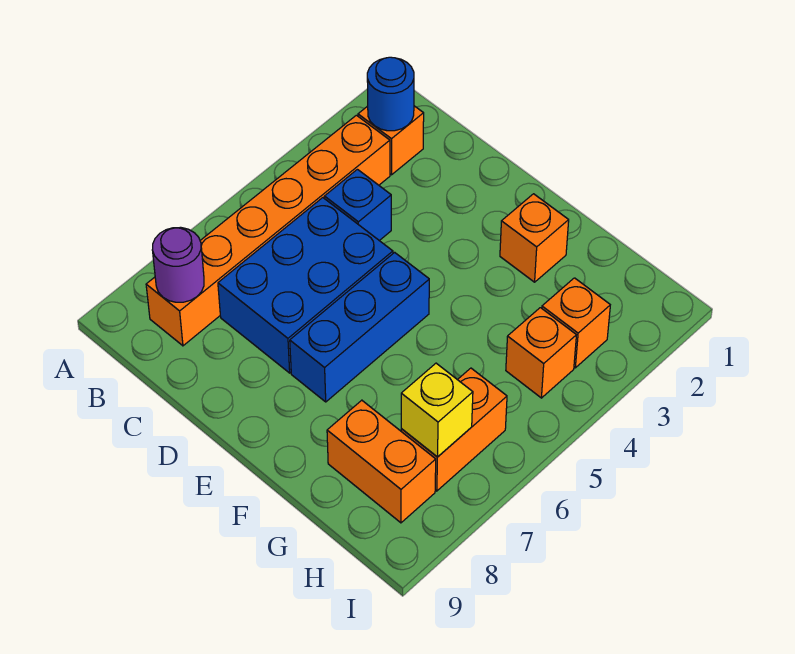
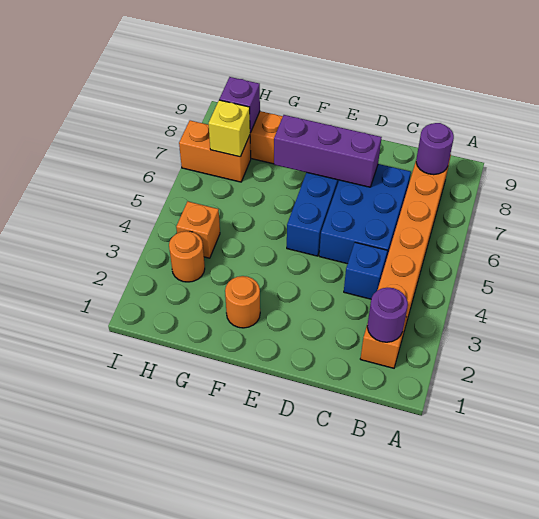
blue round brick B2 level 2 -> purple round brick B2 level 2
none -> purple brick D7:F7 level 2
orange brick F2 level 1 -> orange round brick F2 level 1
orange brick H3 level 1 -> orange round brick H3 level 1
orange brick H6:H7 level 1 -> orange brick H7:I7 level 1
none -> purple brick H8 level 2

